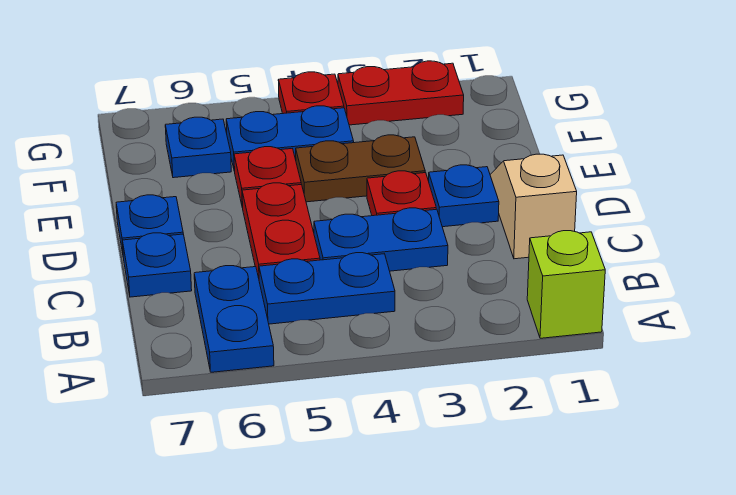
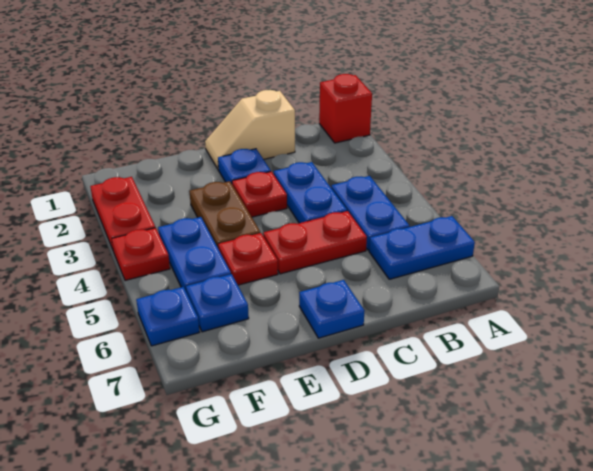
lime brick A1 level 1 -> red brick A1 level 1
blue plate C7 level 1 -> blue plate G6 level 1

